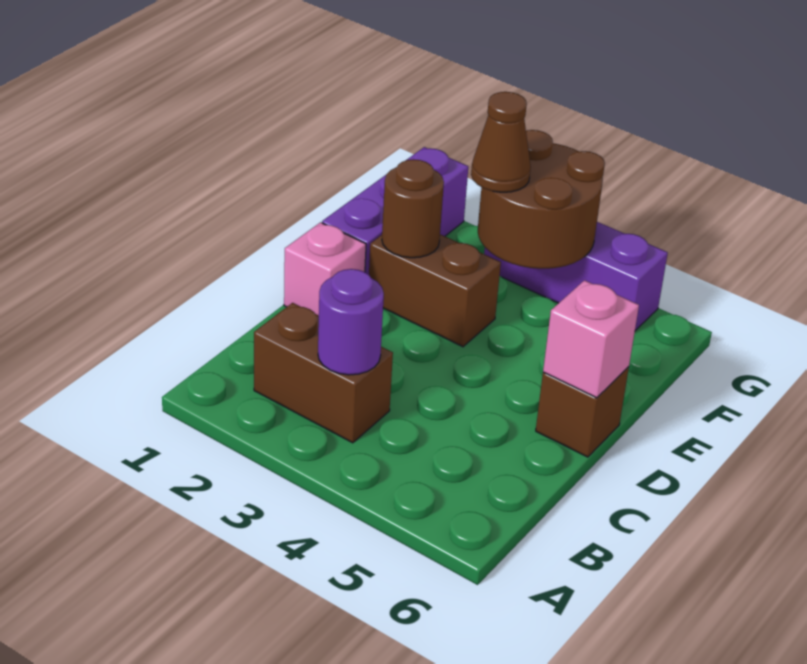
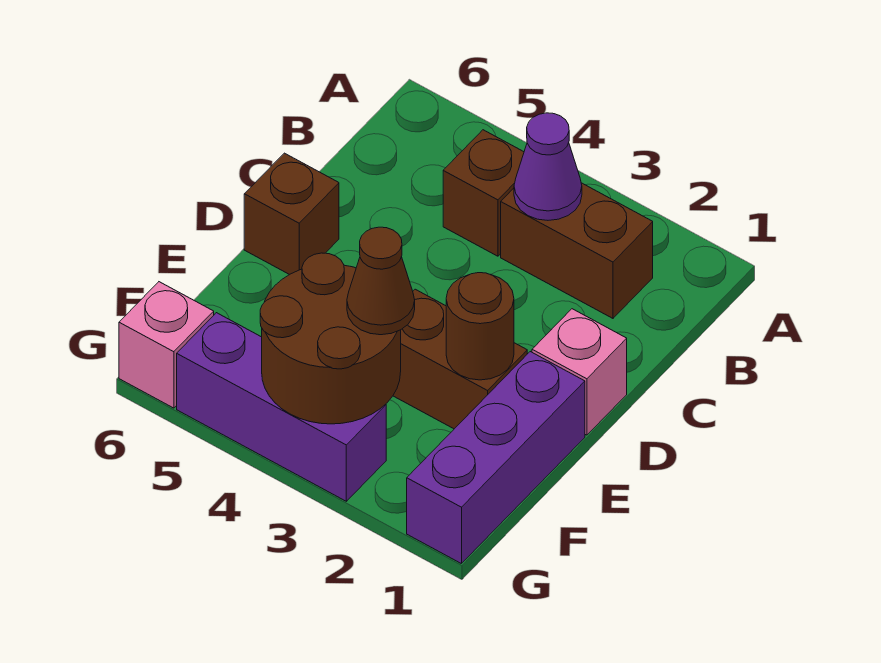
purple round brick B3 level 2 -> purple cone B3 level 2
none -> brown brick B4 level 1
pink brick D6 level 2 -> pink brick G6 level 1

